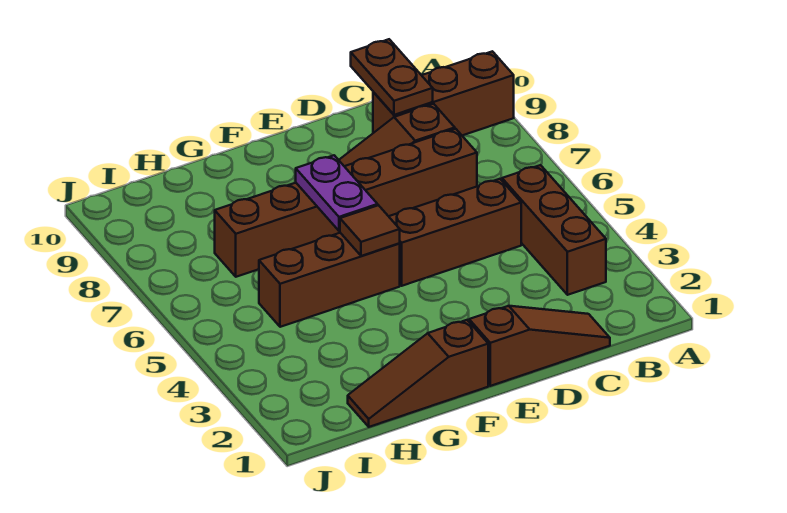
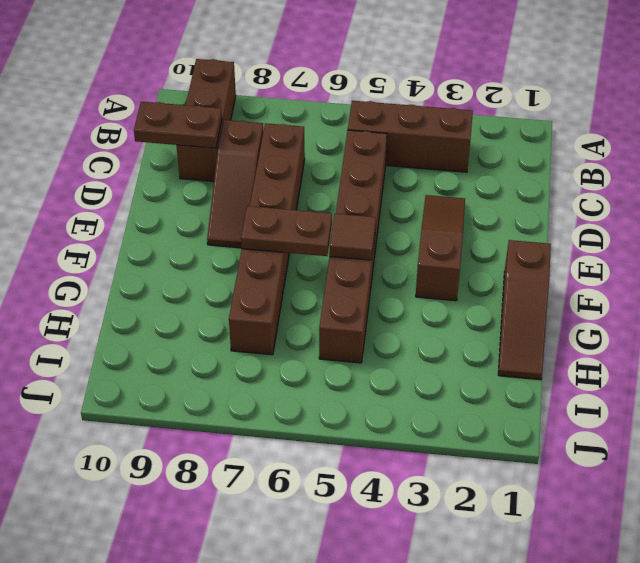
brown slope C1:E1 level 1 top E -> brown slope D3:F3 level 1 top F
purple plate F6:F7 level 2 -> brown plate F6:F7 level 2

